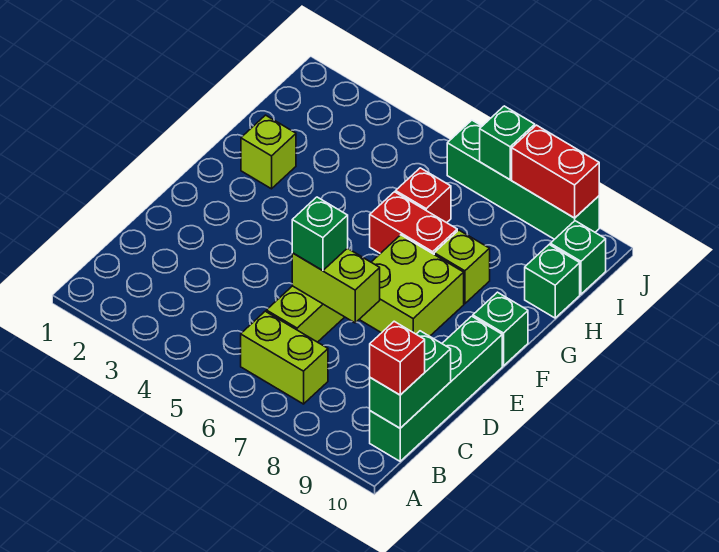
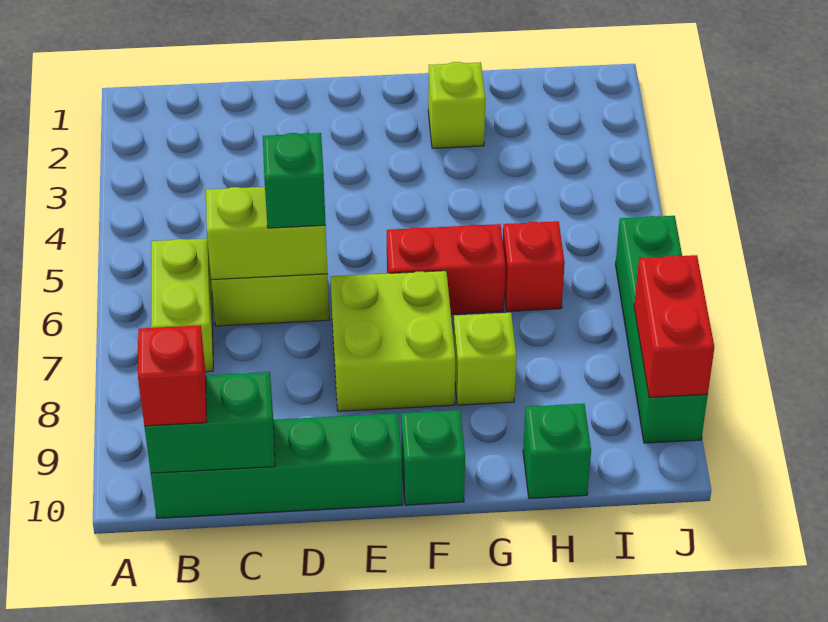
lime brick D6:D7 level 2 -> lime brick C6:D6 level 2
red brick G6:G7 level 1 -> red brick F6:G6 level 1
green brick I10 level 1 -> none
green brick J7 level 2 -> none

